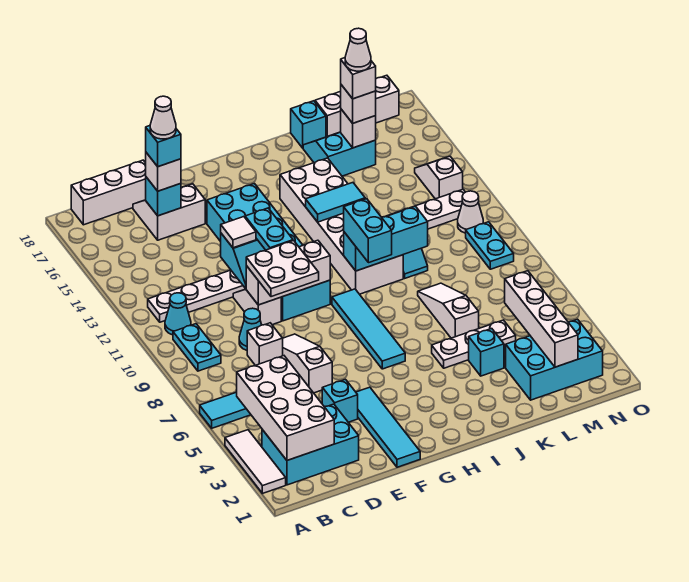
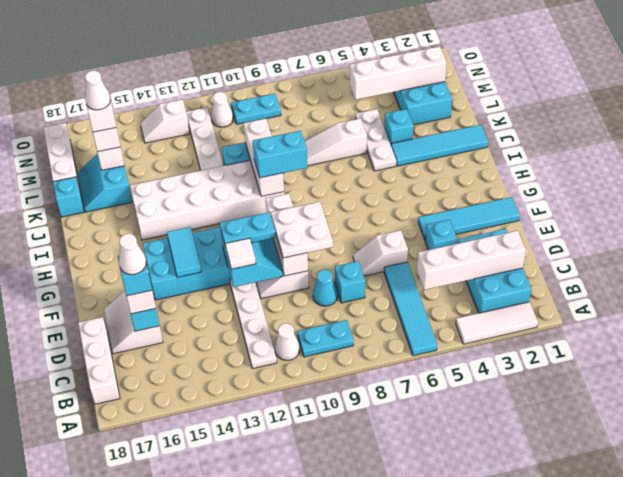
white brick B2:C5 level 2 -> white brick C2:C5 level 2
cyan cone B11 level 1 -> white cone B11 level 1
white brick D8 level 1 -> cyan brick D8 level 1
white slope E6:E8 level 1 top 6 -> white slope E6:E7 level 1 top 6
cyan tile H6:H9 level 1 -> cyan tile J1:J4 level 1
cyan brick I10:K10 level 2 -> white brick I10:K10 level 2
cyan tile I13:J13 level 2 -> cyan tile F14:G14 level 2

